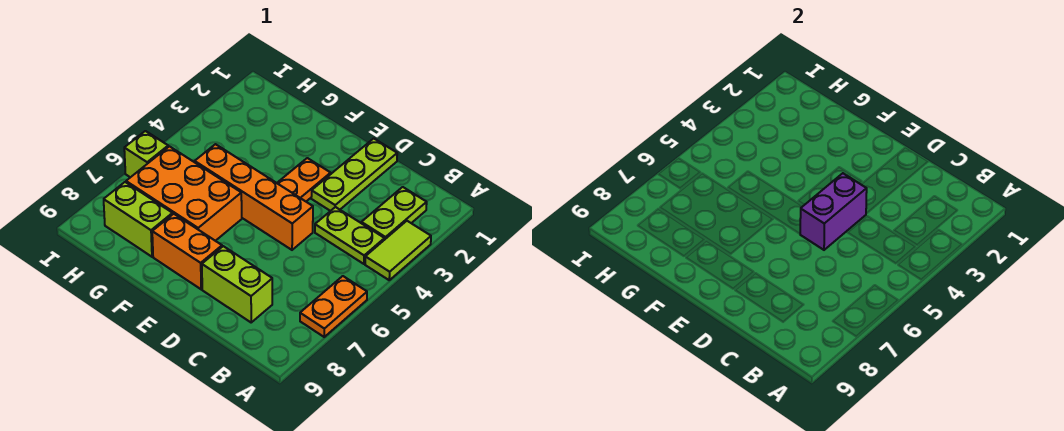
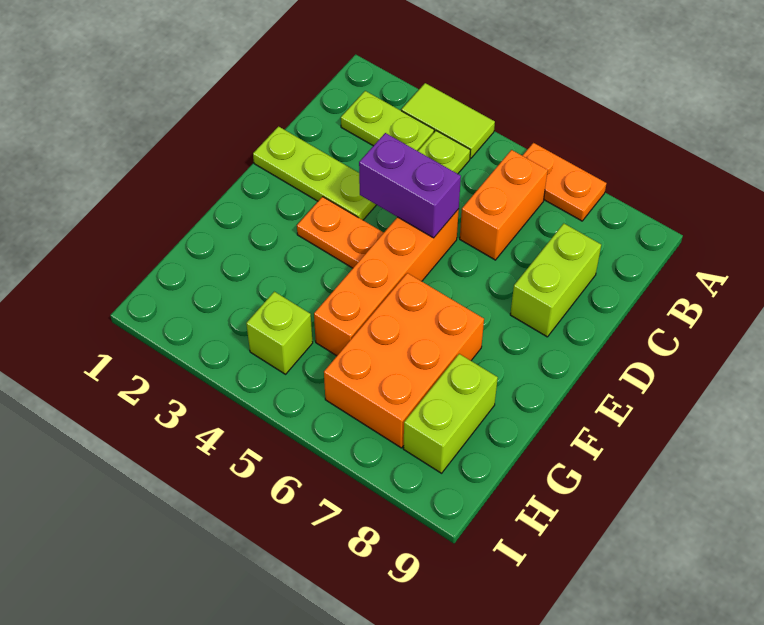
orange brick E8:F8 level 1 -> orange brick B6:C6 level 1
lime brick I6 level 1 -> lime brick H4 level 1

